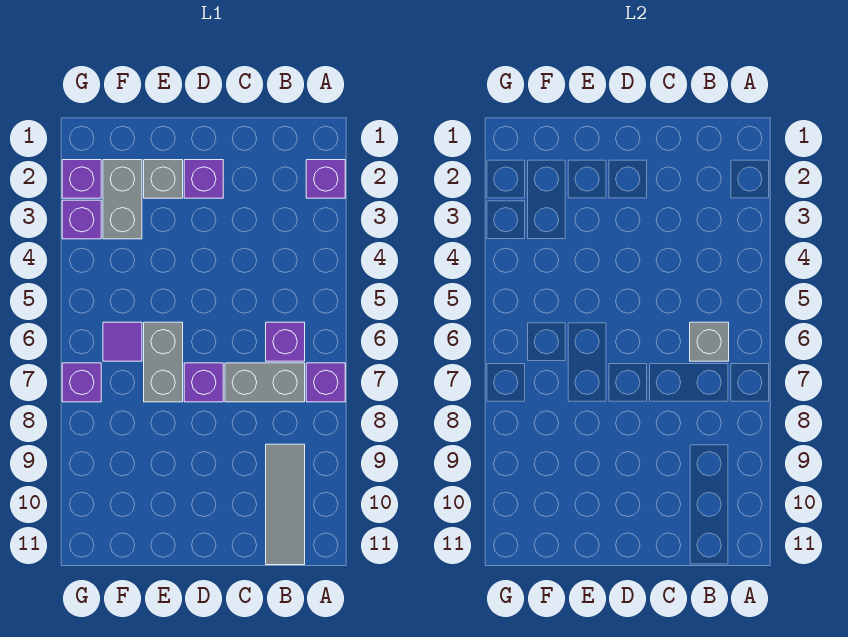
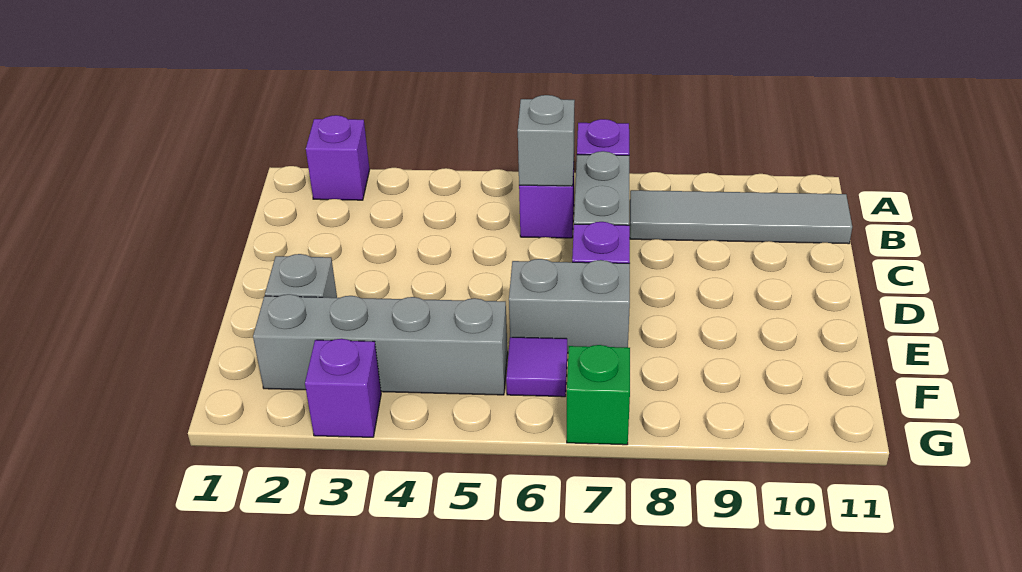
grey tile B9:B11 level 1 -> grey tile B8:B11 level 1
purple brick D2 level 1 -> none
grey brick F2:F3 level 1 -> grey brick F2:F5 level 1
purple brick G2 level 1 -> none
purple brick G7 level 1 -> green brick G7 level 1

